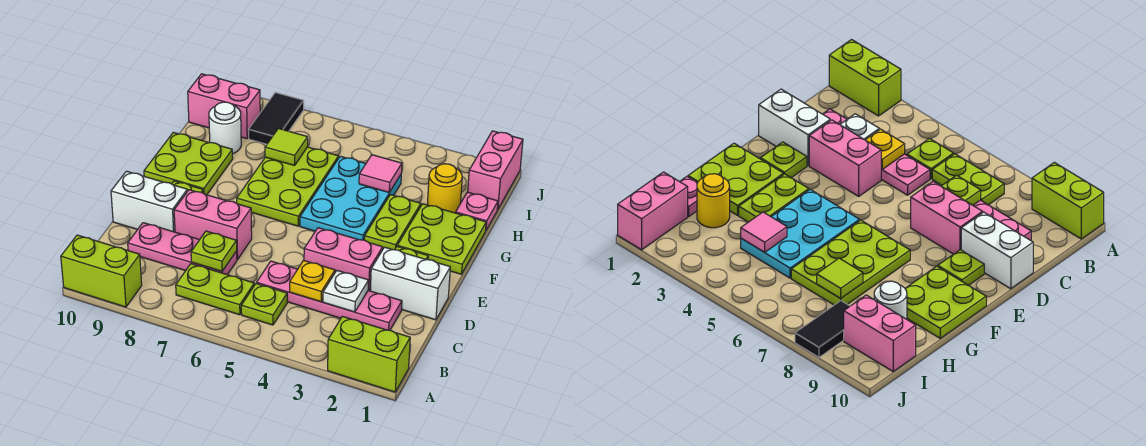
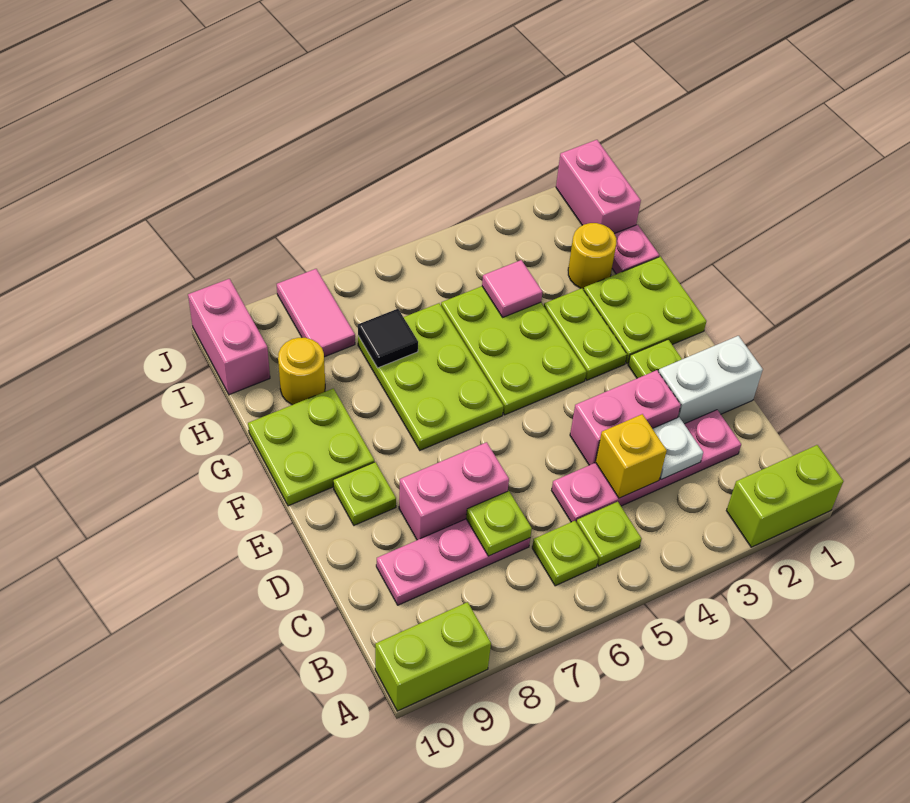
lime plate B6:B7 level 1 -> lime plate B6 level 1
yellow plate C4 level 2 -> yellow brick C4 level 2
white brick D9:D10 level 1 -> none
cyan plate F4:H5 level 1 -> lime plate F4:H5 level 1
lime tile H7 level 2 -> black tile H7 level 2
white round brick H9 level 1 -> yellow round brick H9 level 1
black tile I8:J8 level 1 -> pink tile I8:J8 level 1
pink brick I9:I10 level 1 -> pink brick I10:J10 level 1

